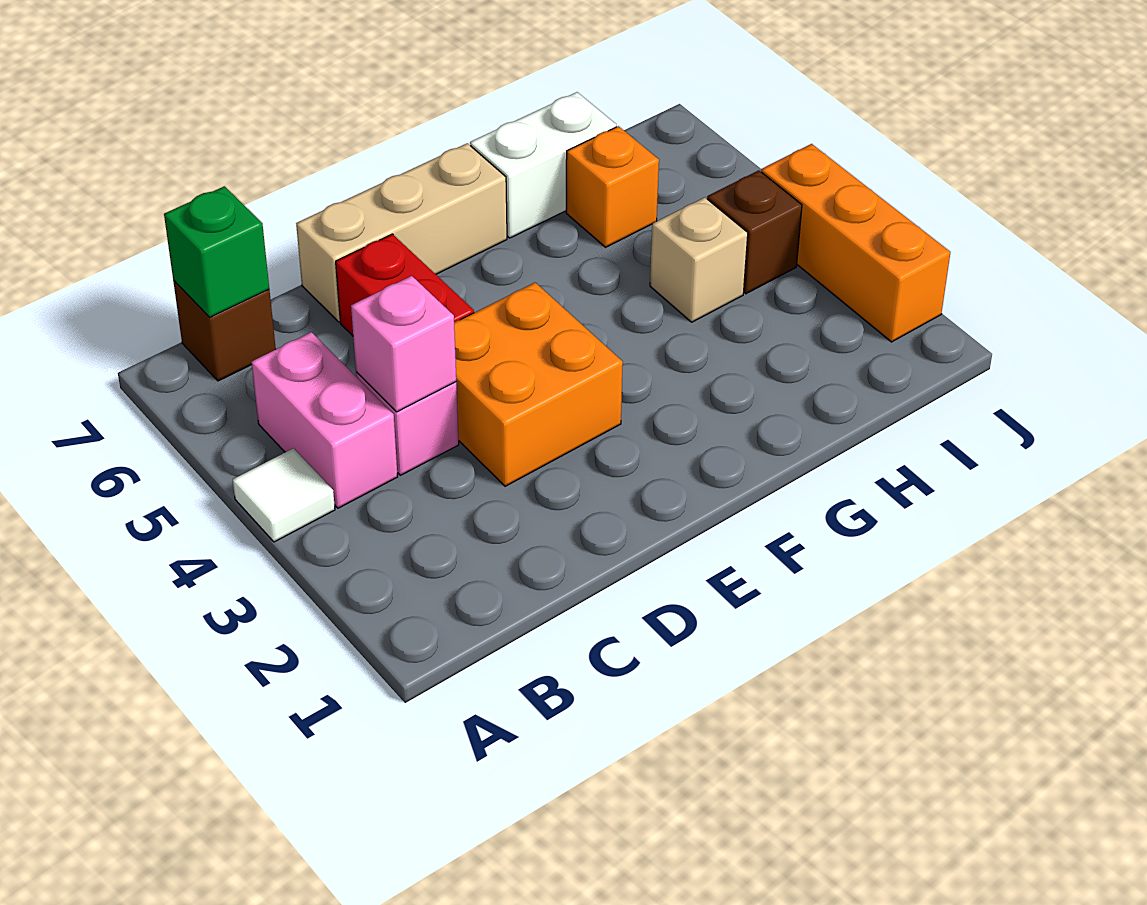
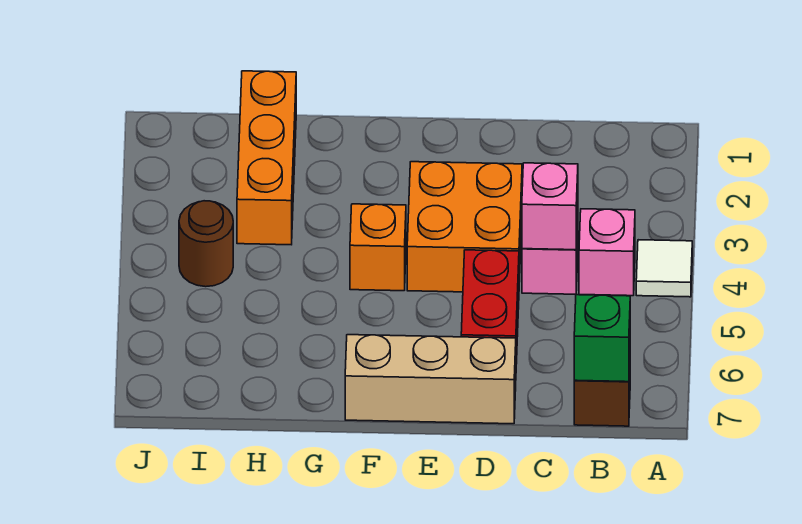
pink brick B4:B5 level 1 -> pink brick B4 level 1
white brick G7:H7 level 1 -> none
tan brick H4 level 1 -> none
orange brick H6 level 1 -> orange brick F4 level 1
brown brick I4 level 1 -> brown round brick I4 level 1
orange brick J2:J4 level 1 -> orange brick H1:H3 level 1

